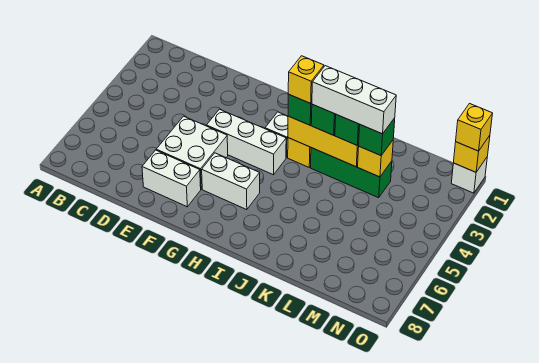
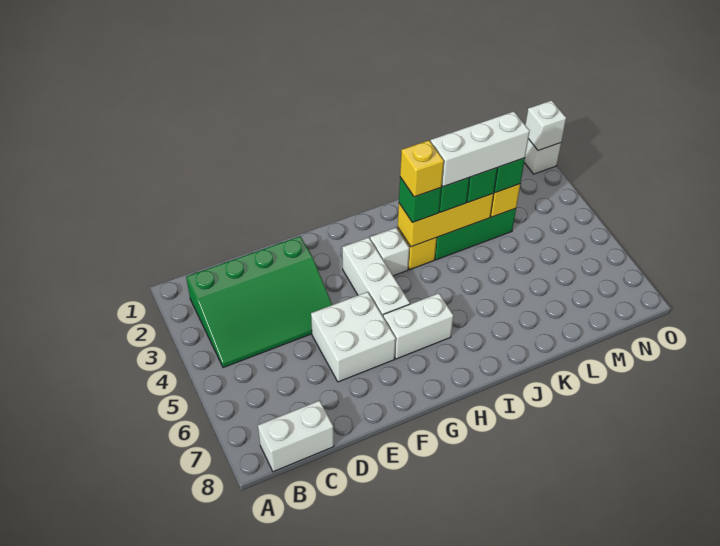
none -> green slope B2:E4 level 1 top 2
white brick E7:F7 level 1 -> white brick B8:C8 level 1
white brick F4:H4 level 1 -> white brick G3:G5 level 1
yellow brick O1 level 2 -> white brick O1 level 2
yellow brick O1 level 3 -> none

